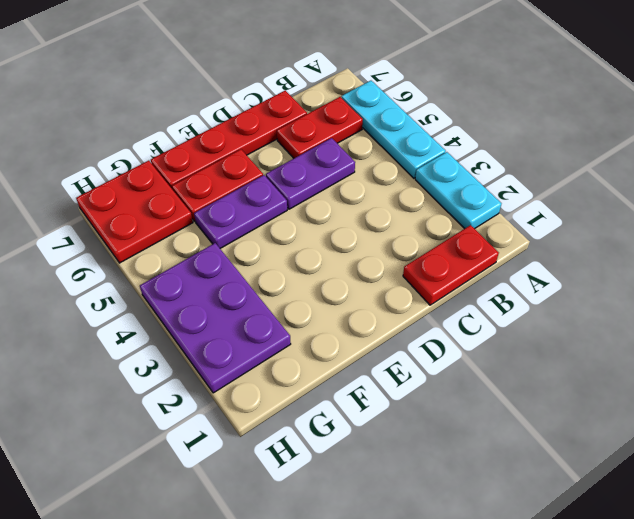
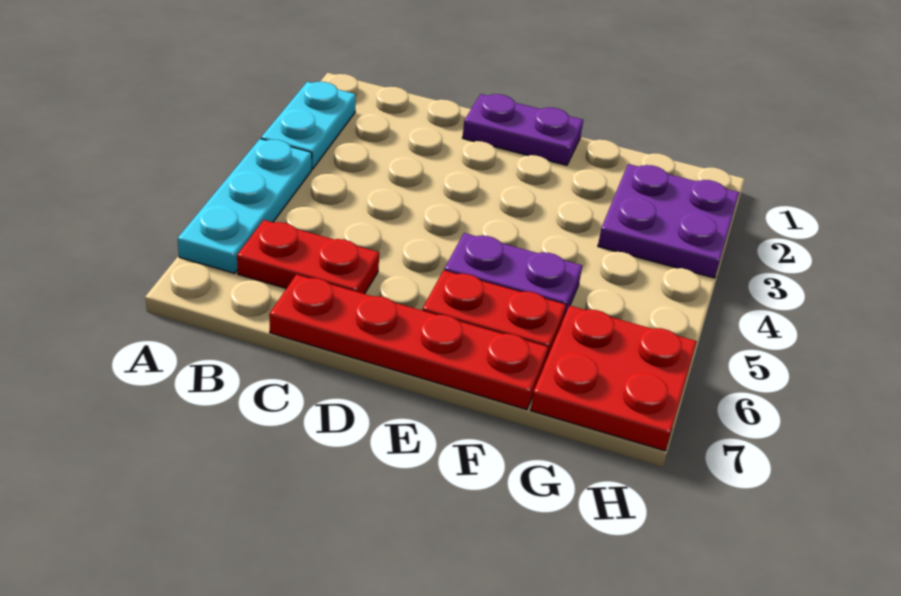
red plate B1:C1 level 1 -> none
purple plate C5:D5 level 1 -> purple plate D1:E1 level 1
purple plate G2:H4 level 1 -> purple plate G2:H3 level 1

